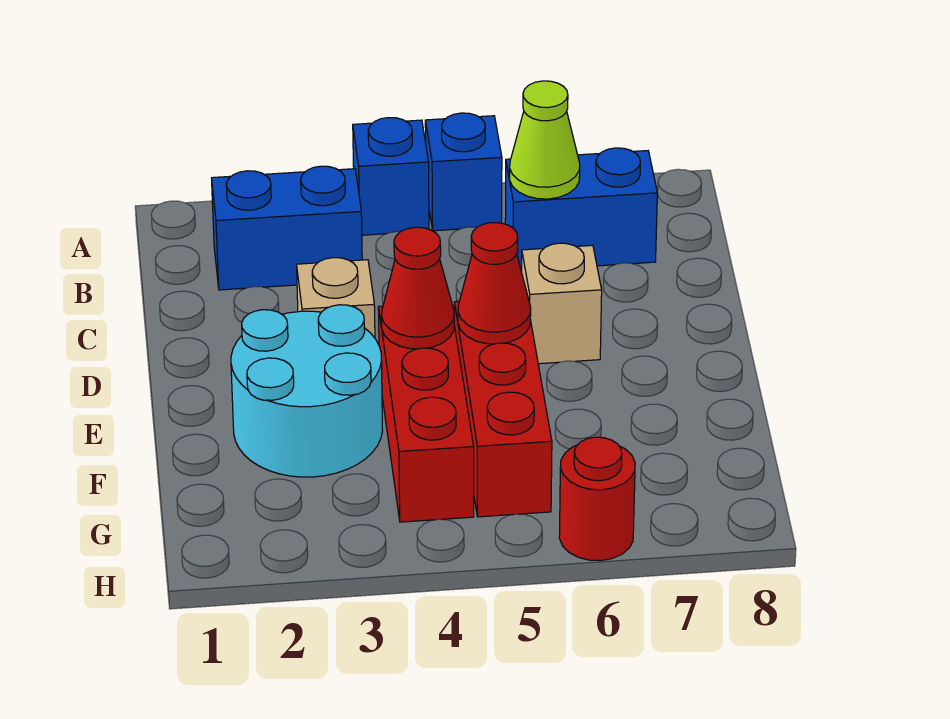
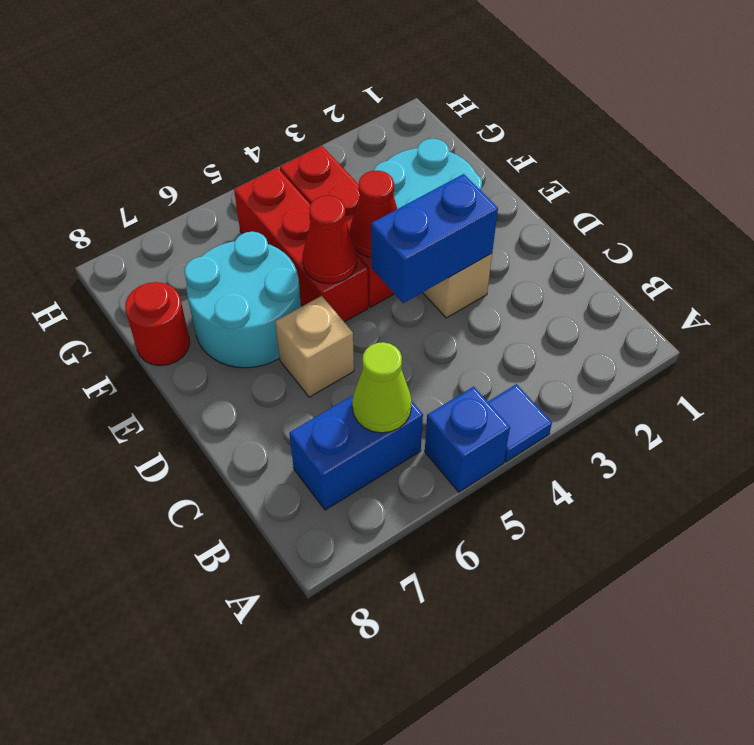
blue brick A4 level 1 -> blue tile A4 level 1
blue brick B2:B3 level 1 -> blue brick D3:D4 level 2
none -> cyan round brick E6:F7 level 1
red round brick H6 level 1 -> red round brick F8 level 1

